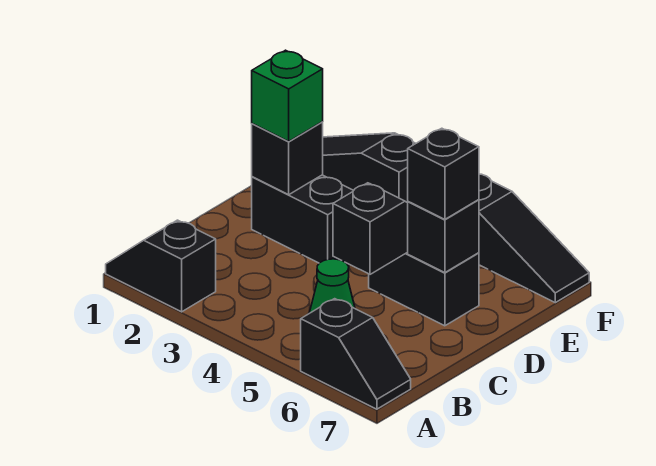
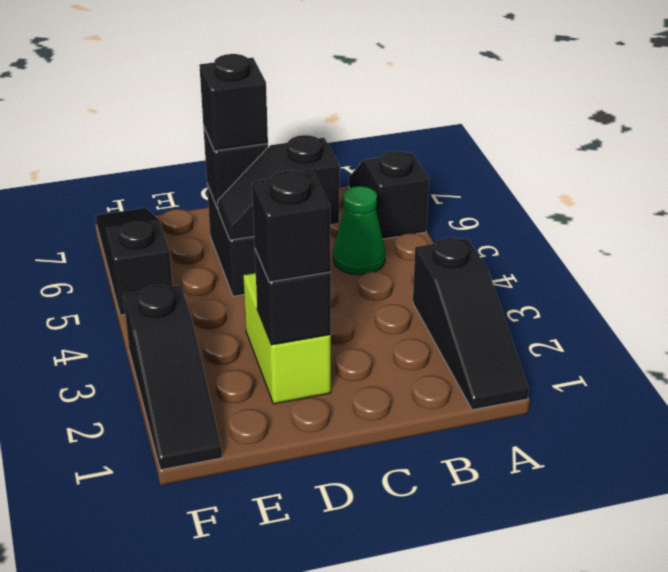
black slope A1:A2 level 1 top 2 -> black slope A1:A3 level 1 top 3
black brick D2:D3 level 1 -> lime brick D2:D3 level 1
green brick D2 level 3 -> black brick D2 level 3

